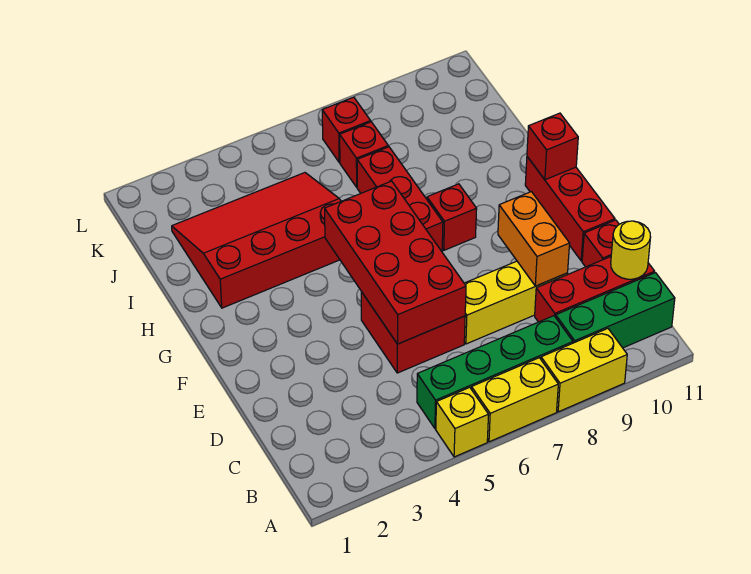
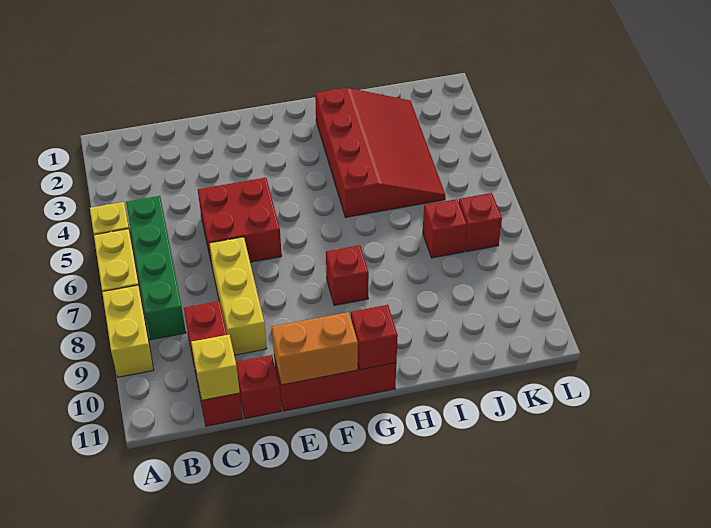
green brick B9:B11 level 1 -> none
yellow round brick C11 level 2 -> yellow brick C11 level 2
red brick D5:G6 level 2 -> none
orange brick D9:E9 level 2 -> orange brick E11:F11 level 2
red brick G7:I7 level 1 -> none

